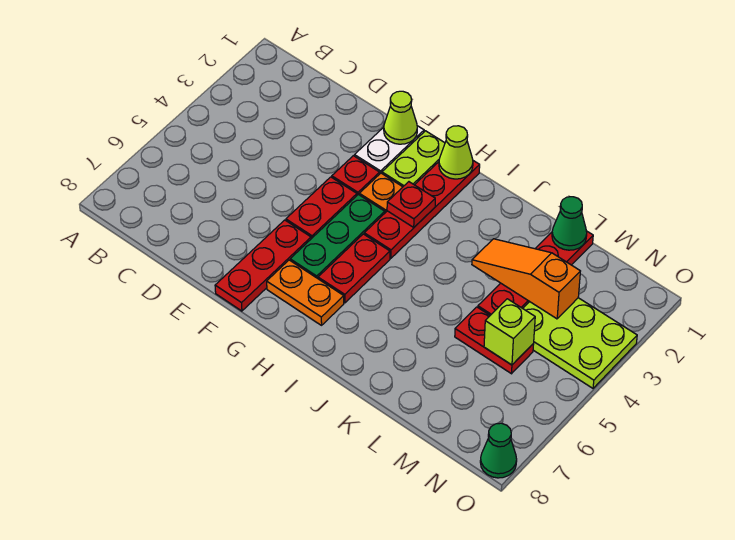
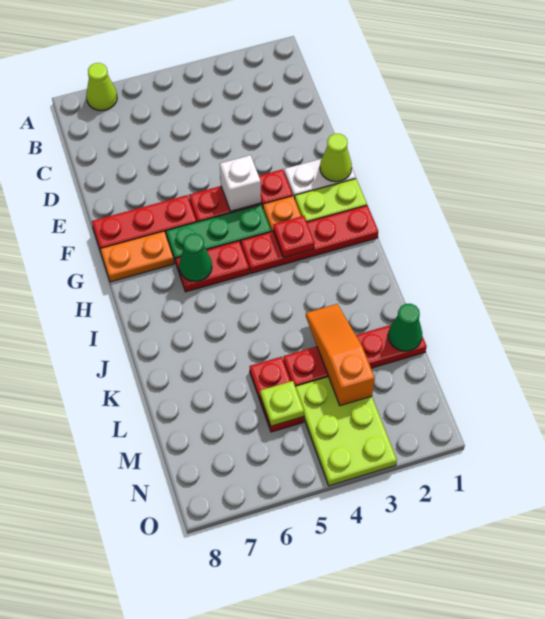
none -> white brick F4 level 2
orange plate G7:H7 level 1 -> orange plate G7:G8 level 1
lime cone H1 level 2 -> lime cone A7 level 1
lime brick M5 level 2 -> lime plate M5 level 2
green cone O8 level 1 -> green cone H6 level 2

